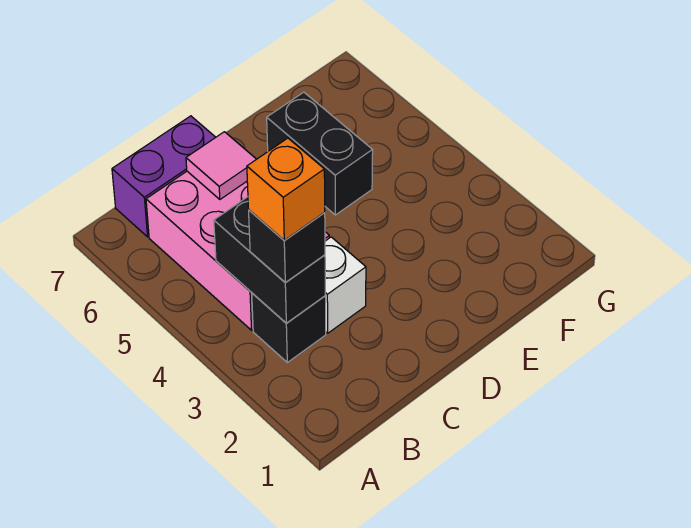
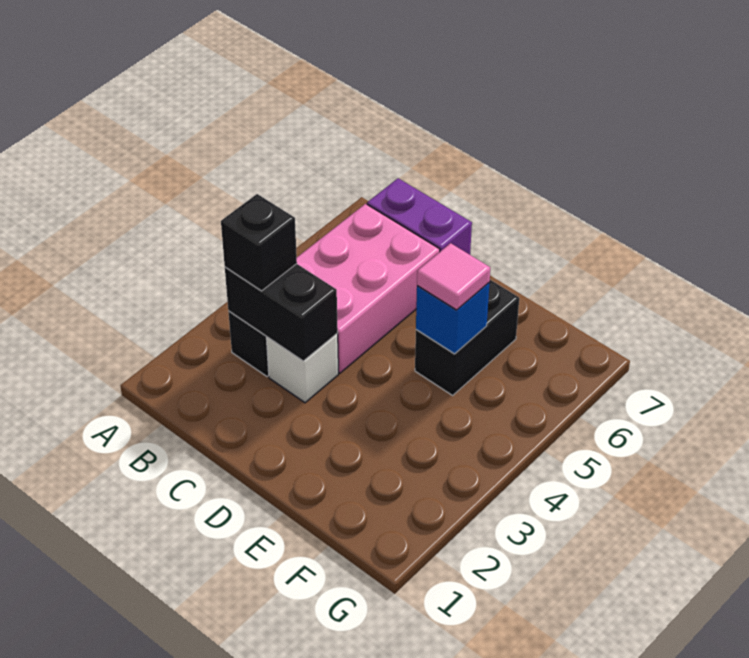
black brick B3:B4 level 2 -> black brick B3:C3 level 2
orange brick B3 level 4 -> none
pink tile C6 level 2 -> pink tile E5 level 3
none -> blue brick E5 level 2

